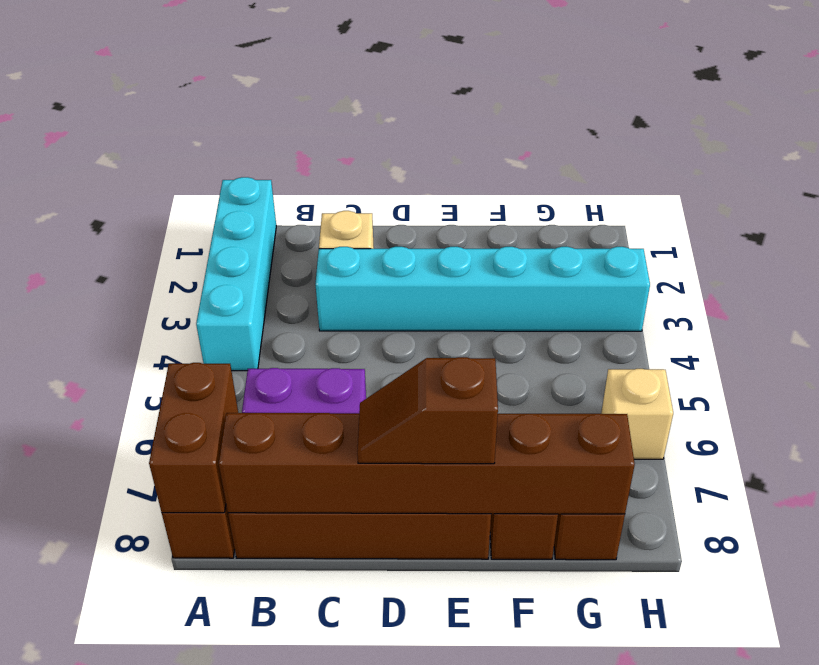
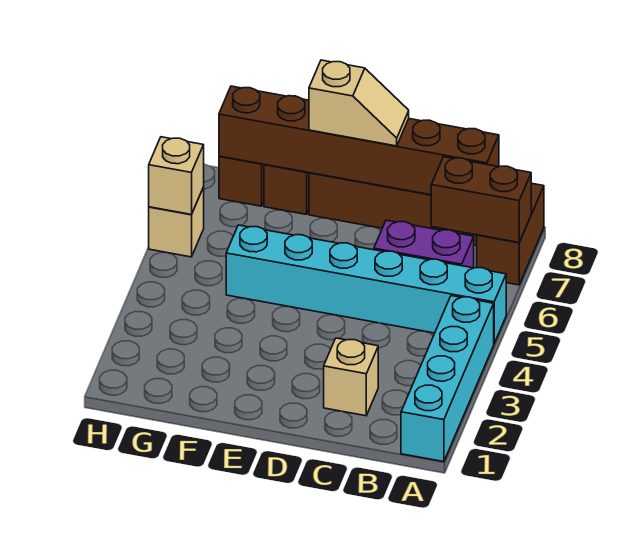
brown brick A7:A8 level 2 -> brown brick A7:B7 level 2
cyan brick C3:H3 level 1 -> cyan brick A5:F5 level 1
brown slope D8:E8 level 3 top E -> tan slope D8:E8 level 3 top E
none -> tan brick H6 level 2

